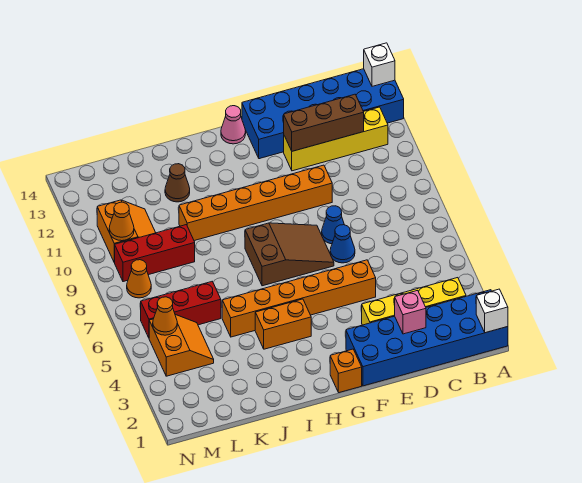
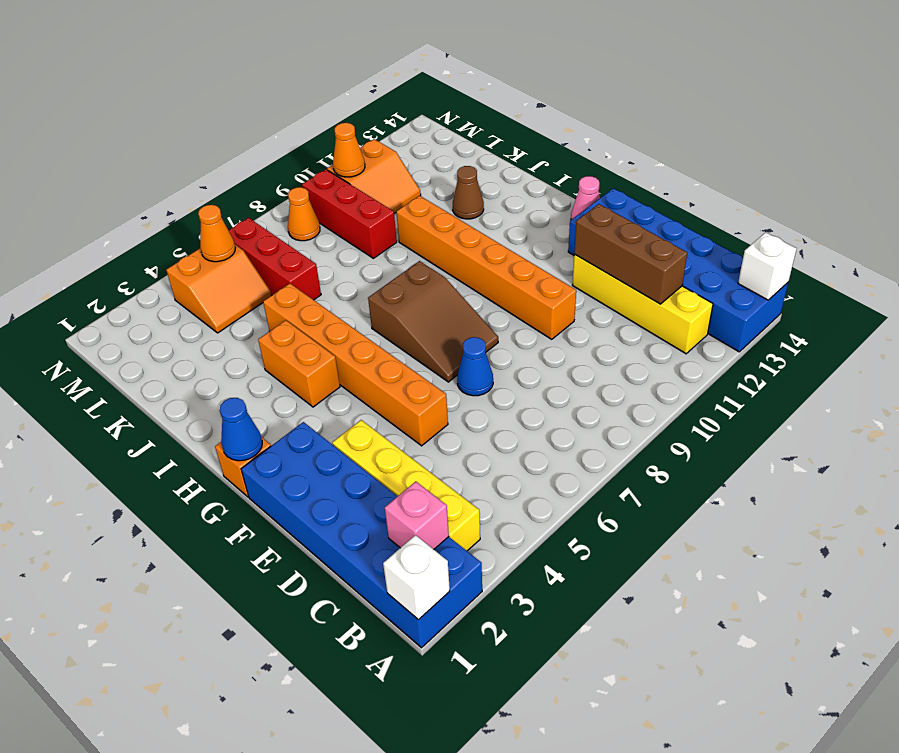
pink brick D2 level 2 -> pink brick B2 level 2
blue cone E8 level 1 -> blue cone G1 level 2

